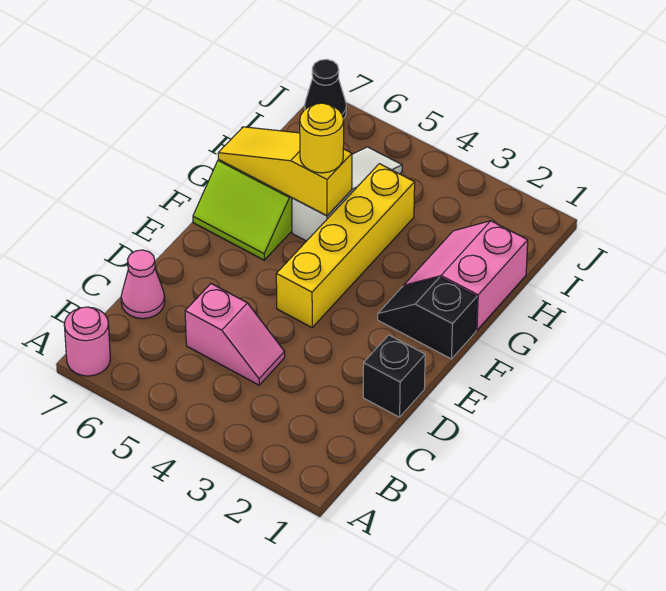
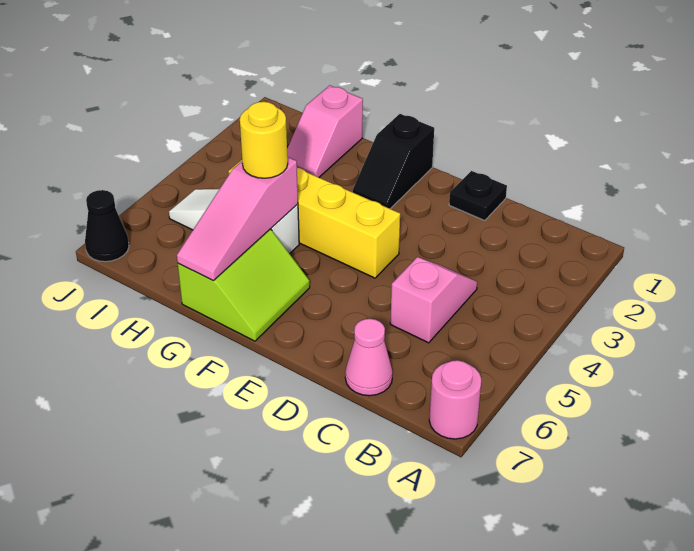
black brick D1 level 1 -> black plate D1 level 1
pink slope G1:H2 level 1 top 1 -> pink slope H1:H2 level 1 top 1
yellow slope G5:G7 level 2 top 5 -> pink slope G5:G7 level 2 top 5

